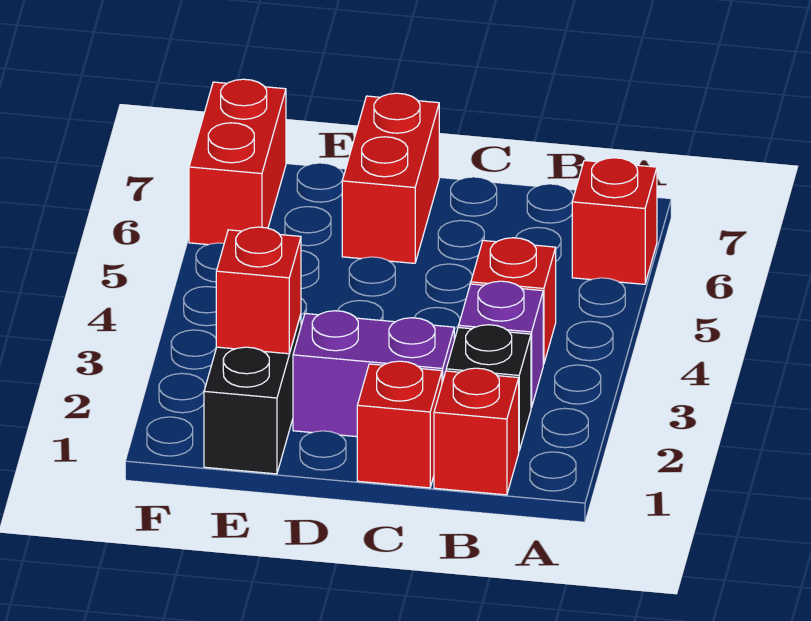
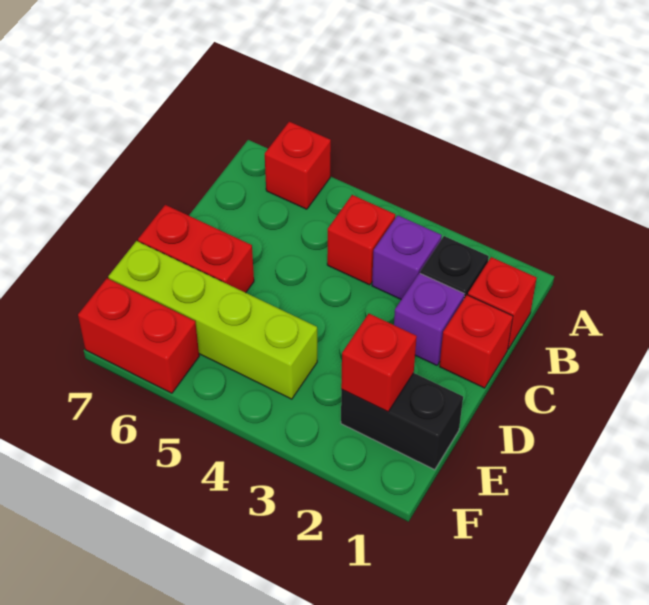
purple brick C2:D2 level 1 -> purple brick C2 level 1
none -> lime brick E4:E7 level 1

